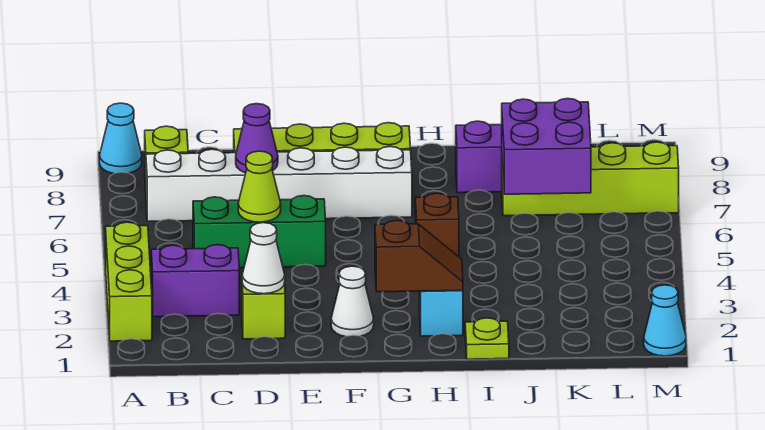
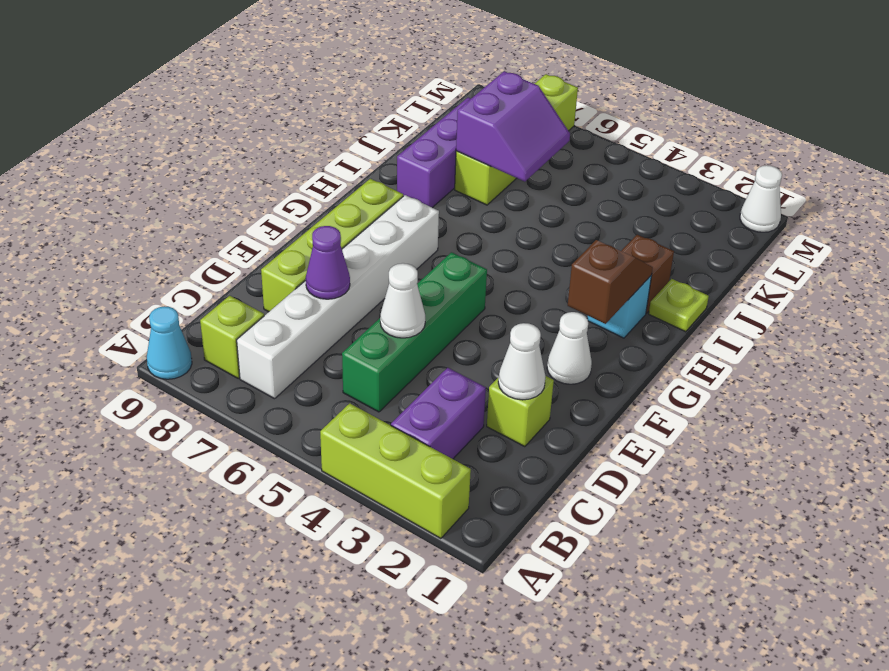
green brick C5:E5 level 1 -> green brick C5:F5 level 1
lime cone D5 level 2 -> white cone D5 level 2
brown brick H5 level 1 -> brown brick I2 level 1
purple brick J6:K7 level 2 -> purple slope J6:K7 level 2 top 7
cyan cone M1 level 1 -> white cone M1 level 1

